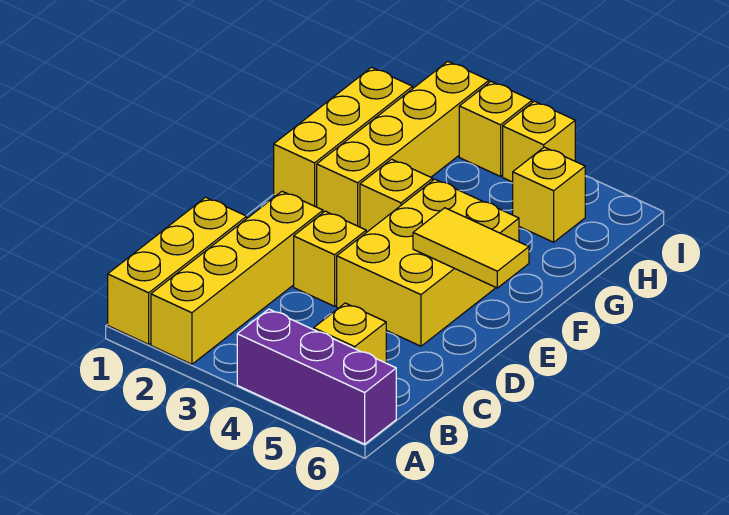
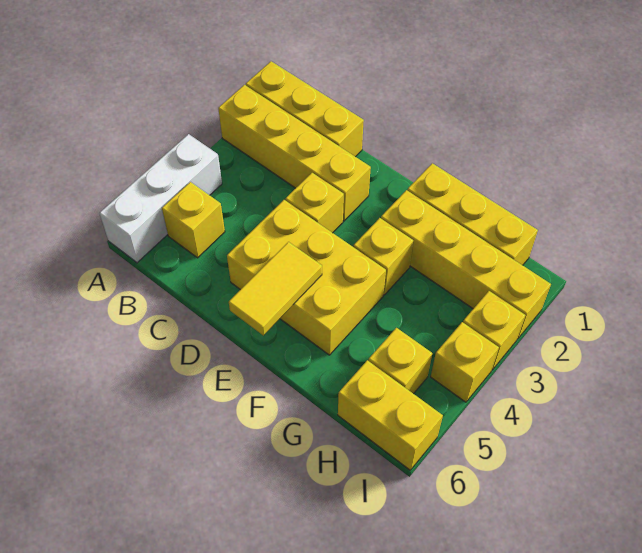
purple brick A4:A6 level 1 -> white brick A4:A6 level 1
none -> yellow brick H6:I6 level 1

